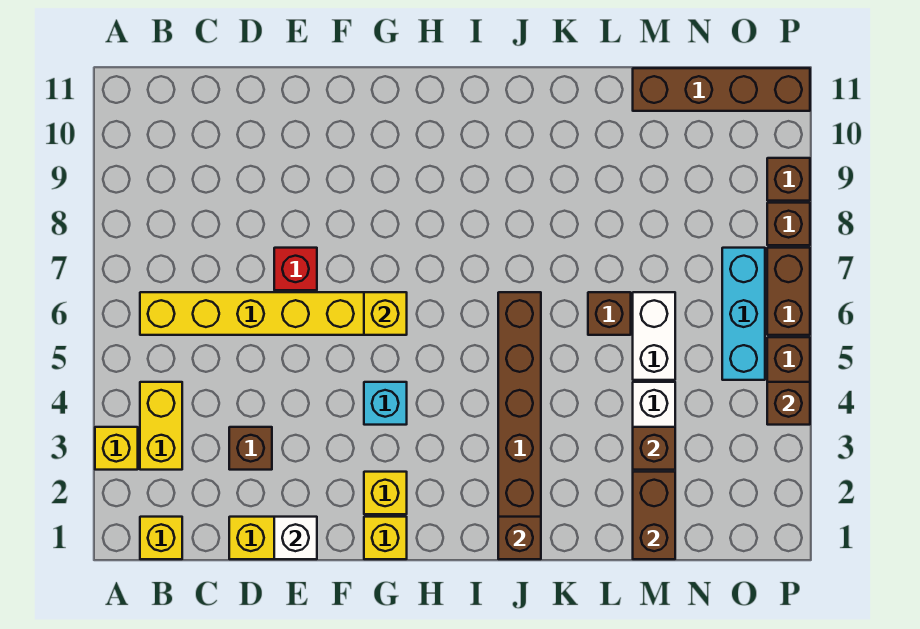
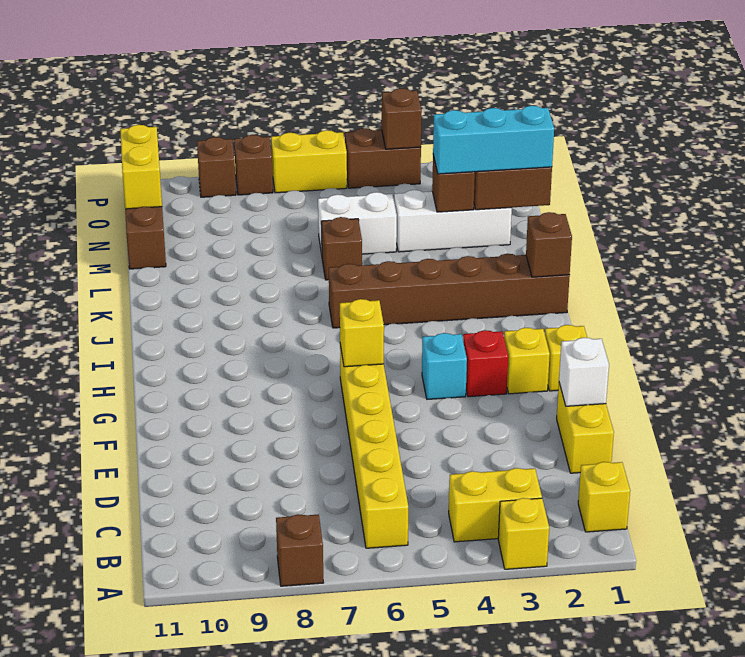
brown brick D3 level 1 -> brown brick A8 level 1
red brick E7 level 1 -> red brick G3 level 1
none -> yellow brick N11:O11 level 2
cyan brick O5:O7 level 1 -> cyan brick M1:M3 level 3
brown brick P6:P7 level 1 -> yellow brick P6:P7 level 1

